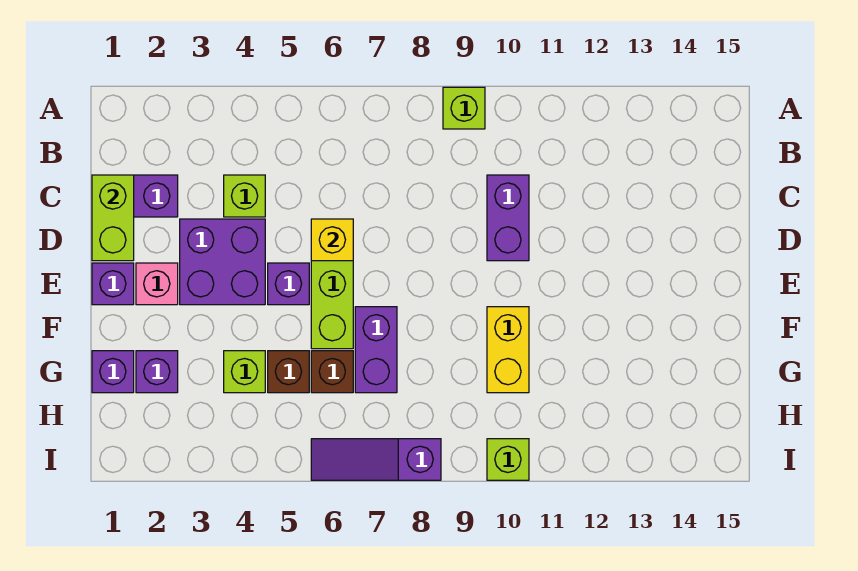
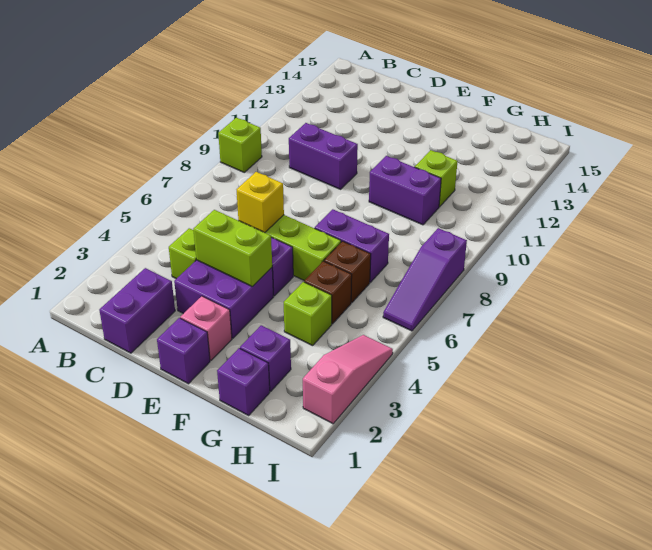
lime brick C1:D1 level 2 -> lime brick D4:E4 level 2
yellow brick F10:G10 level 1 -> purple brick F10:G10 level 1
none -> pink slope I2:I4 level 1 top 2
lime brick I10 level 1 -> lime brick G11 level 1

